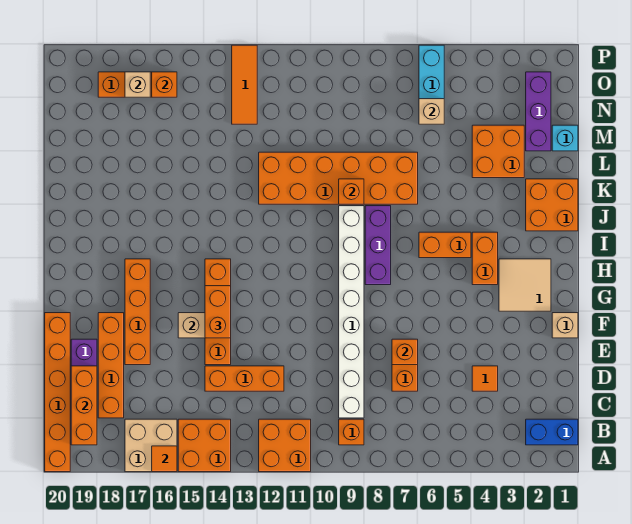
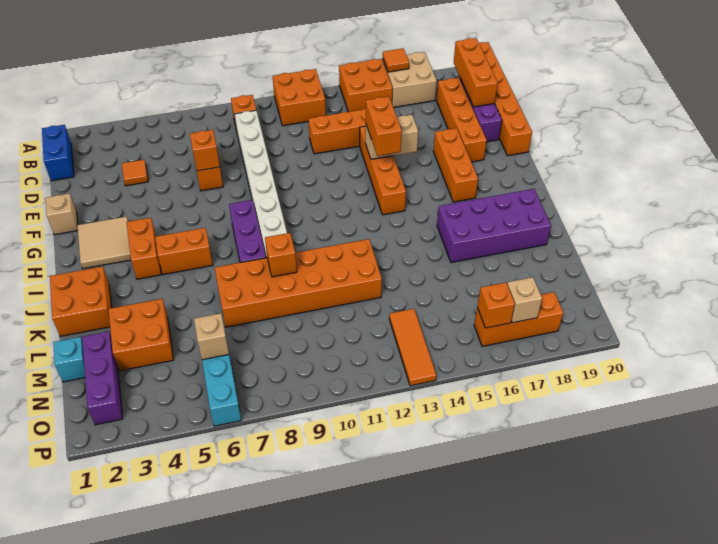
blue brick B1:B2 level 1 -> blue brick B1:C1 level 1
orange brick E17:H17 level 1 -> orange brick F17:H17 level 1
none -> purple brick J16:K19 level 1

